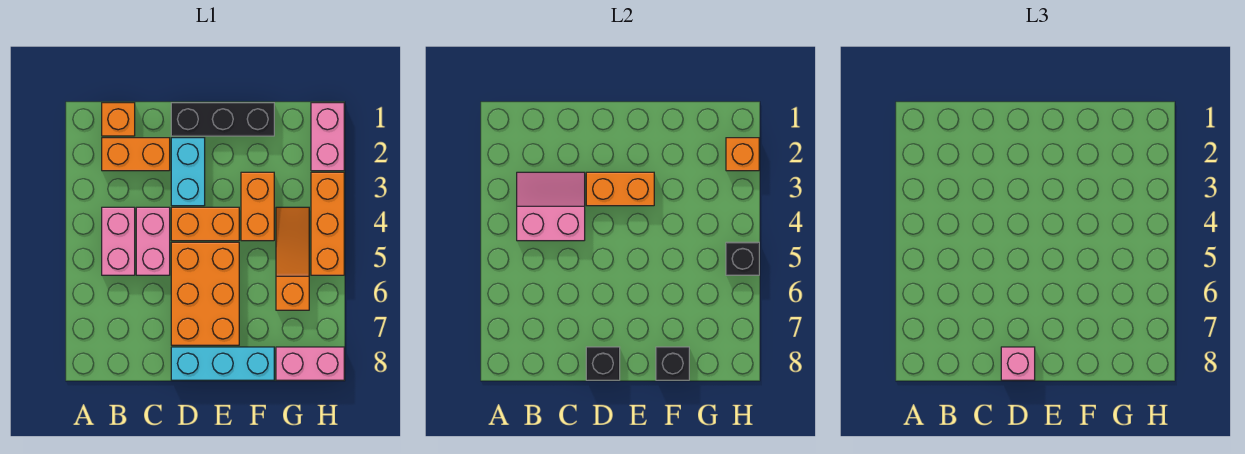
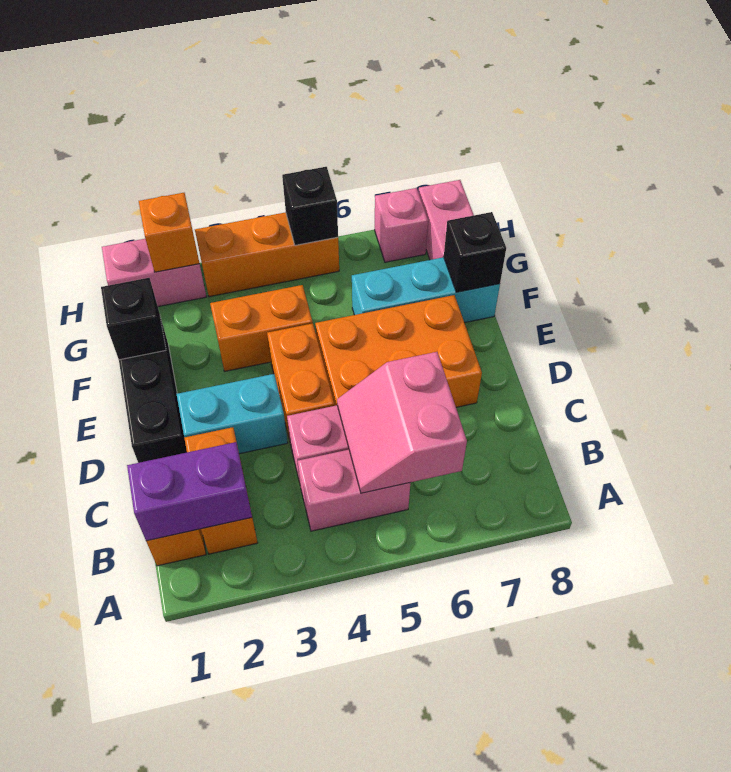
none -> purple brick B1:B2 level 2
pink slope B3:C4 level 2 top 4 -> pink slope B5:C6 level 2 top 6
orange brick D3:E3 level 2 -> none
cyan brick D8:F8 level 1 -> cyan brick F6:F8 level 1
black brick D8 level 2 -> black brick F1 level 2
pink brick D8 level 3 -> pink brick H7 level 1
orange slope G4:G6 level 1 top 6 -> none

